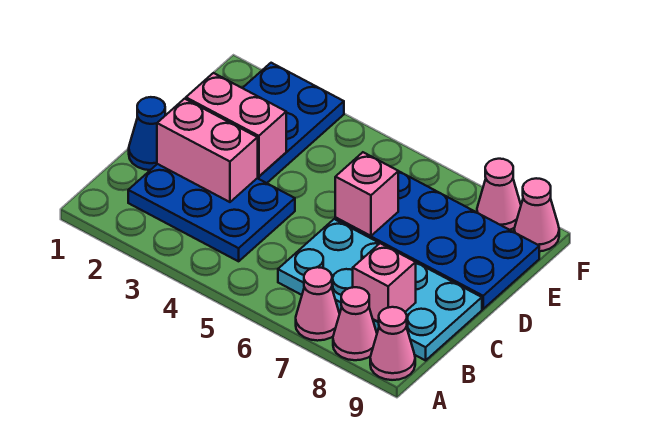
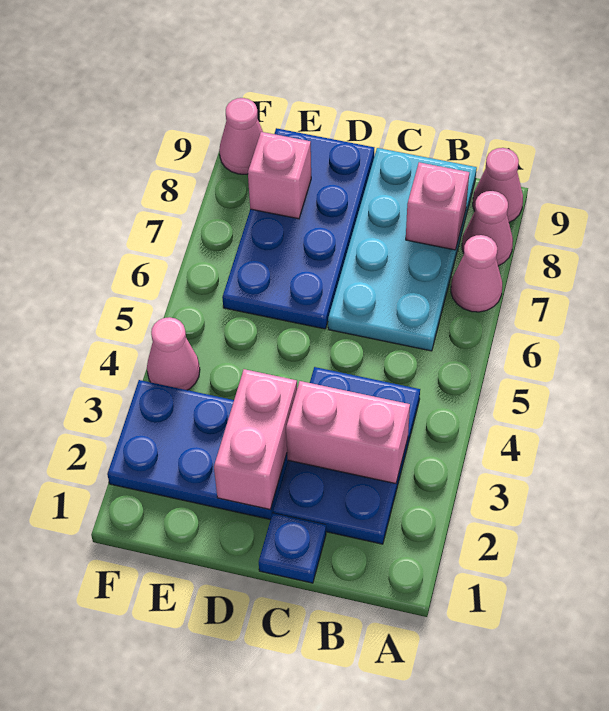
blue cone C1 level 1 -> blue plate C1 level 1
pink brick C2:C3 level 2 -> pink brick B3:C3 level 2
pink brick D6 level 2 -> pink brick E8 level 2
pink cone F8 level 1 -> pink cone F4 level 1

